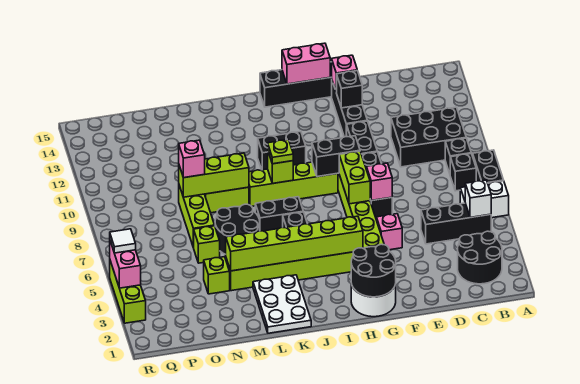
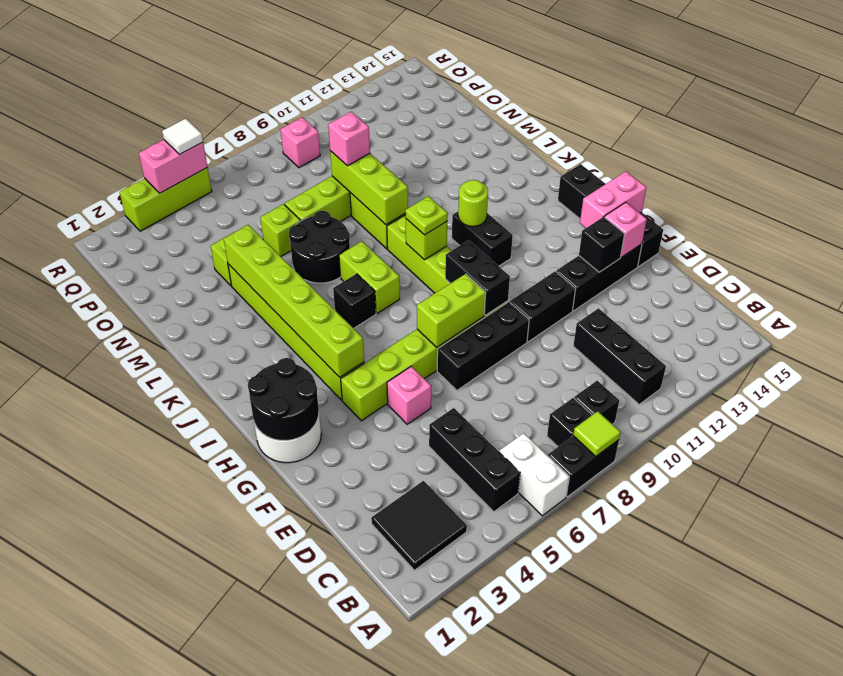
none -> lime tile A8 level 2
black round brick B2:C3 level 1 -> black tile B2:C3 level 1
white brick B5 level 2 -> none
black brick B10:D11 level 1 -> black brick B11:D11 level 1
pink brick F7 level 2 -> pink brick Q9 level 1
pink brick G15:H15 level 2 -> pink brick G14:G15 level 2
black brick J7:K7 level 1 -> lime brick J7:K7 level 1
none -> lime round brick J11 level 2
white plate K1:L3 level 1 -> none

